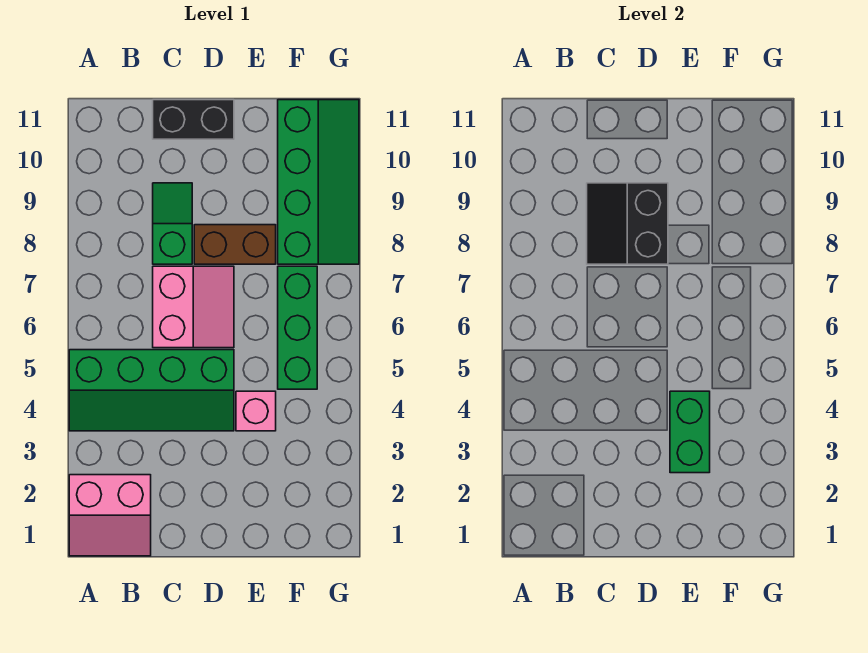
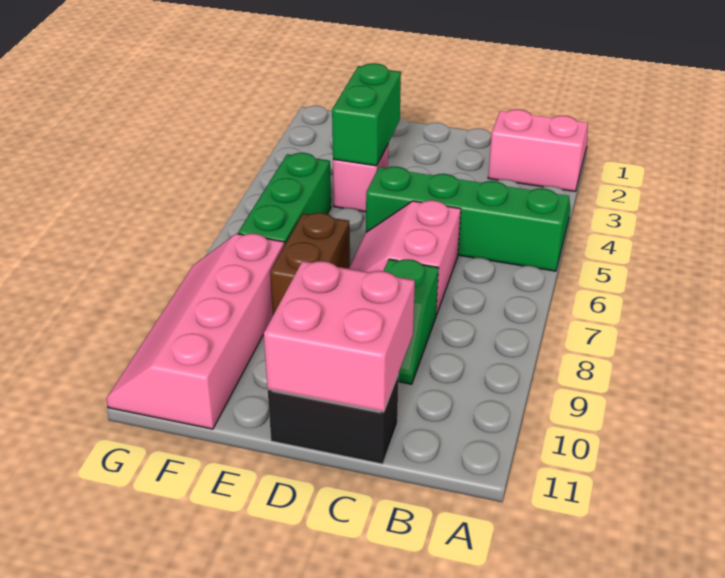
black slope C8:D9 level 2 top D -> none
none -> pink brick C10:D11 level 2
brown brick D8:E8 level 1 -> brown brick E7:E8 level 1
green slope F8:G11 level 1 top F -> pink slope F8:G11 level 1 top F

